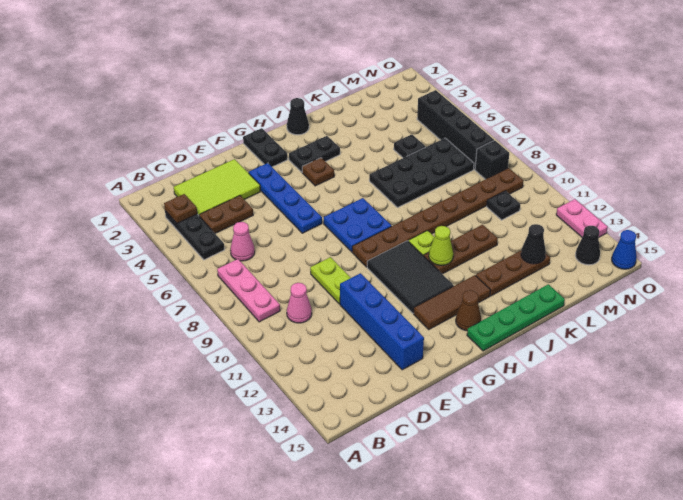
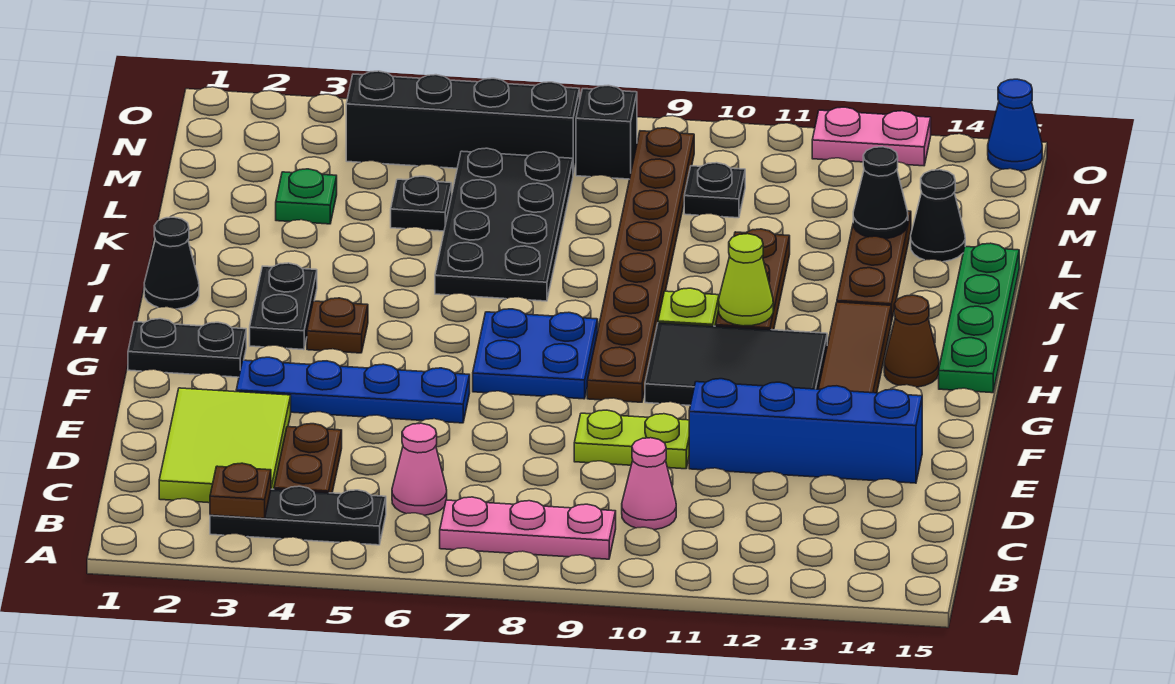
none -> green plate L3 level 1
black cone N14 level 1 -> black cone L14 level 1

